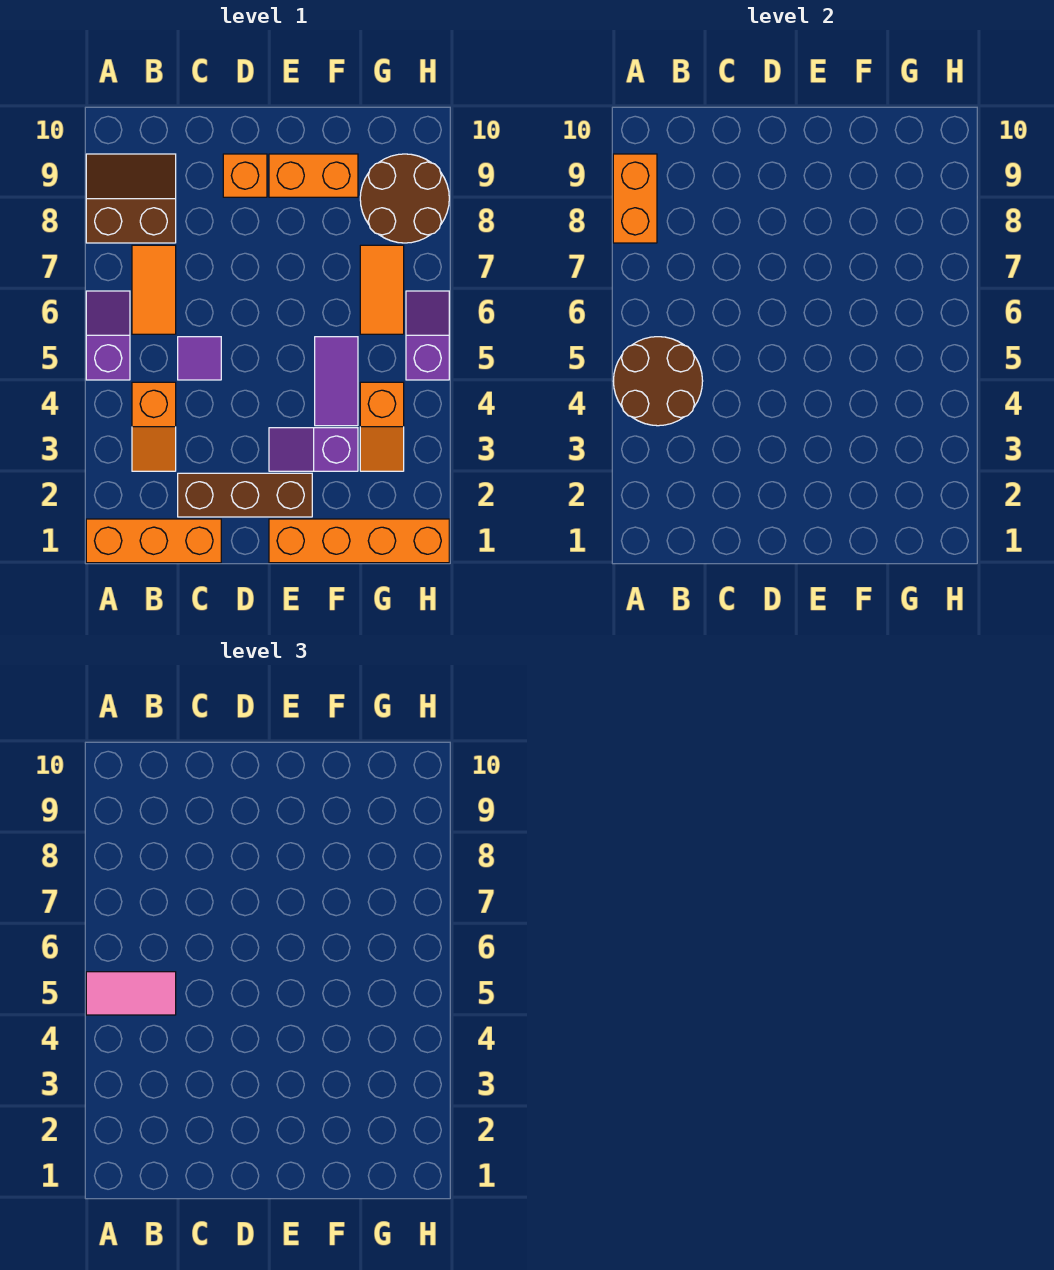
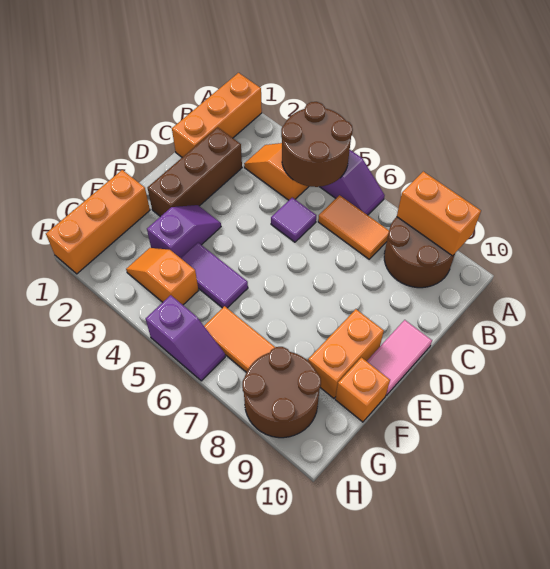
pink tile A5:B5 level 3 -> pink tile D10:E10 level 1
brown slope A8:B9 level 1 top 8 -> brown round brick A8:B9 level 1
orange brick D9 level 1 -> orange brick F10 level 1
orange brick E1:H1 level 1 -> orange brick F1:H1 level 1

